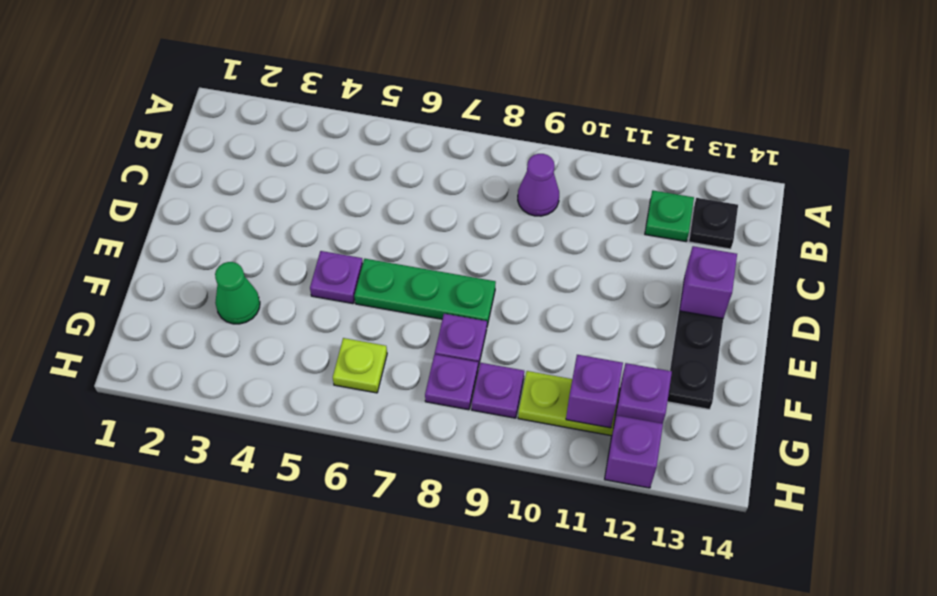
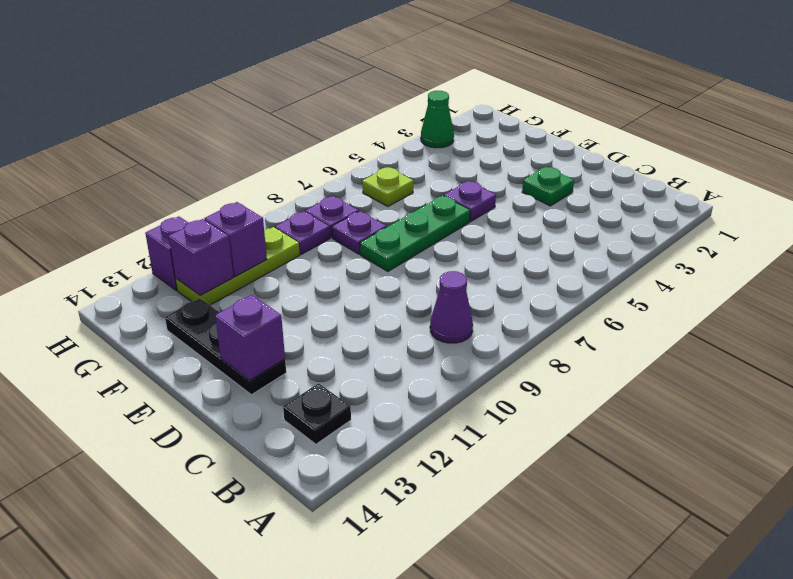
green plate B12 level 1 -> green plate D3 level 1
green cone F3 level 1 -> green cone H3 level 1

